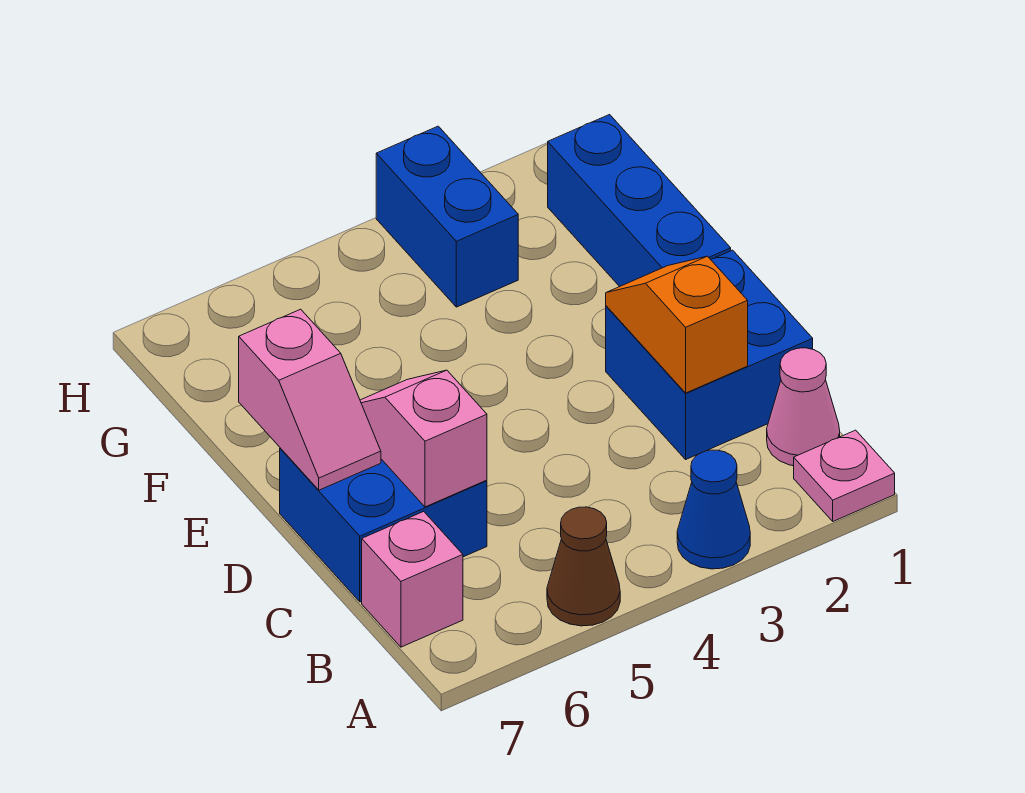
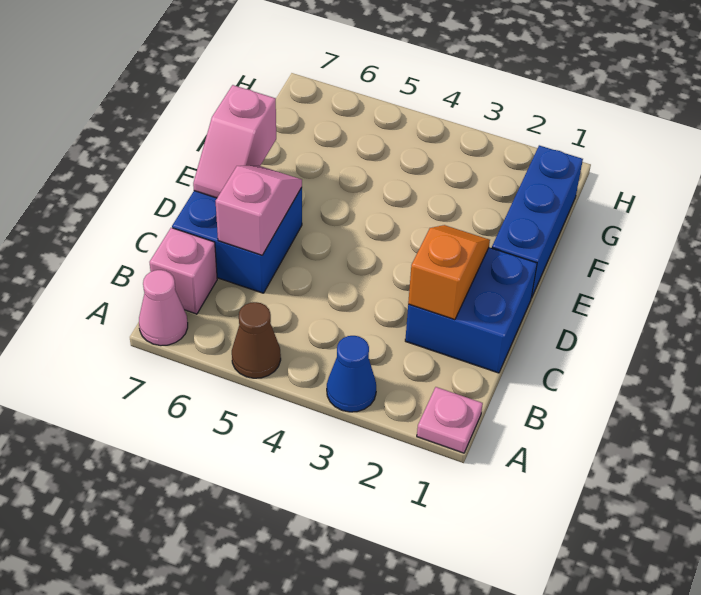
pink cone B1 level 1 -> pink cone A7 level 1
blue brick G3:H3 level 1 -> none

